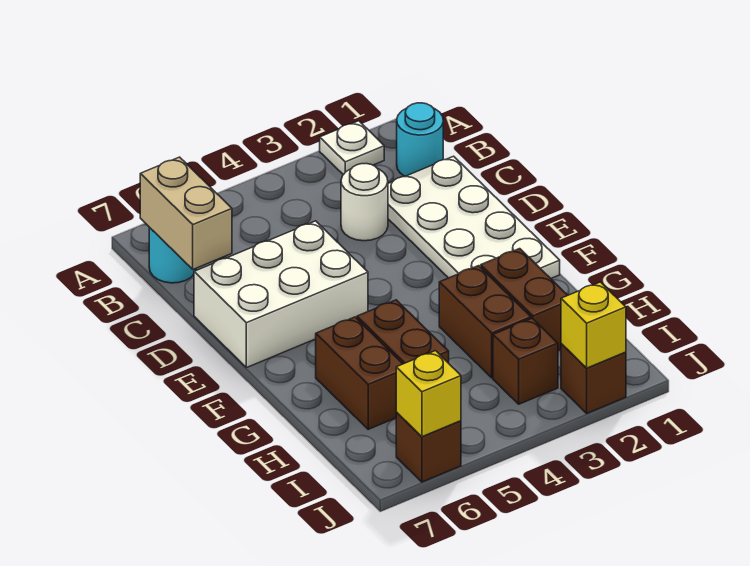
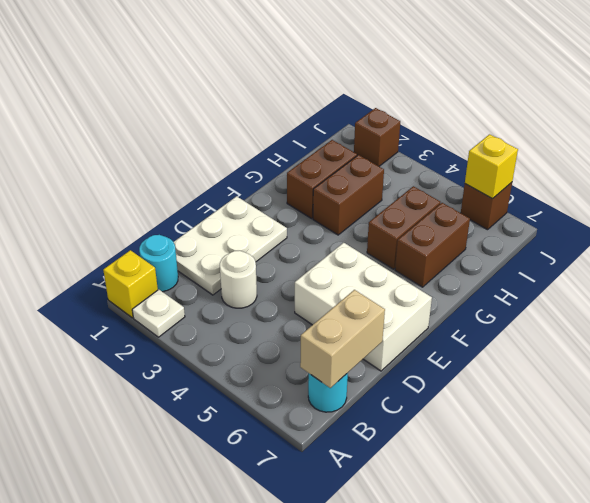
white plate C1:F2 level 1 -> white plate C1:E2 level 1
brown brick I3 level 1 -> none
yellow brick J2 level 2 -> yellow brick A1 level 1

